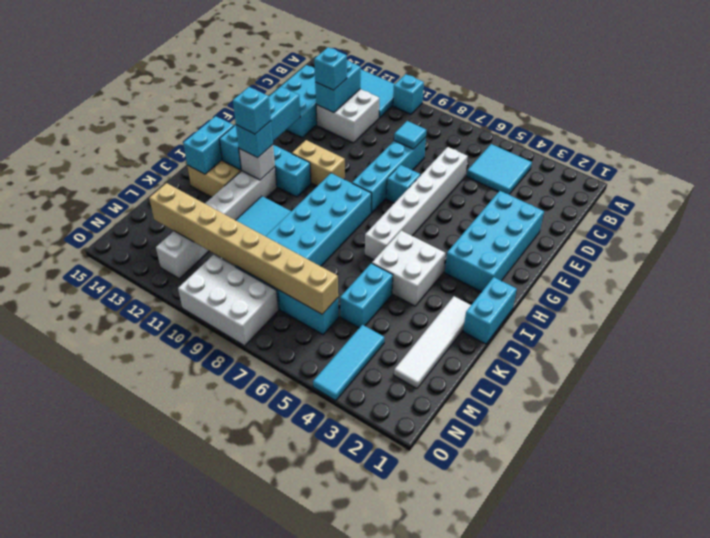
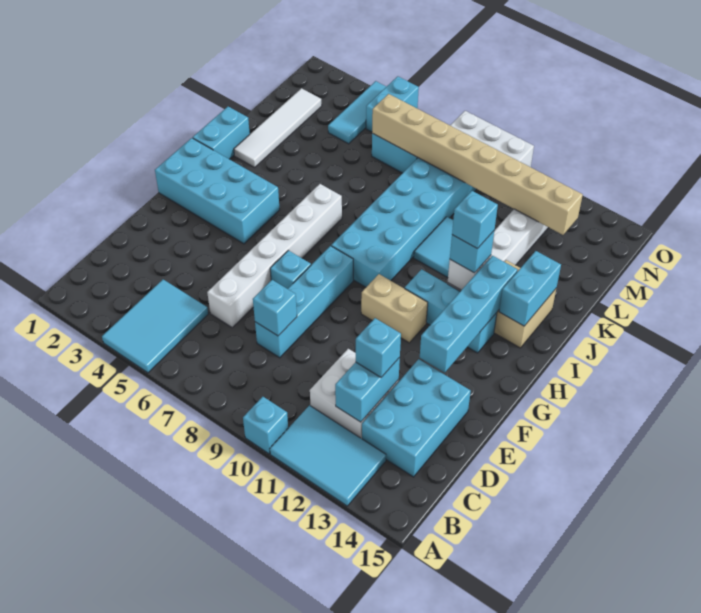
cyan tile B4:C5 level 1 -> cyan tile A4:C5 level 1
cyan tile D8 level 2 -> cyan brick D8 level 2
cyan brick E2:H3 level 1 -> cyan brick G1:H4 level 1
white brick I4:J5 level 1 -> none
cyan brick K5:L5 level 1 -> cyan brick N5:O5 level 1

